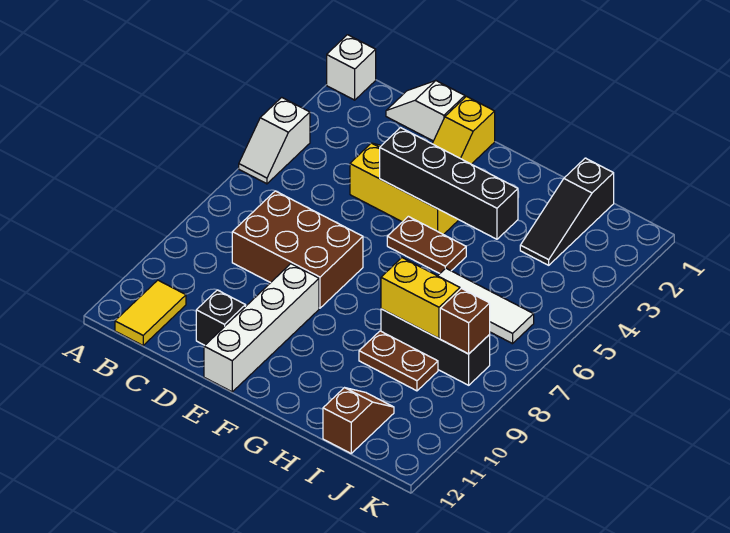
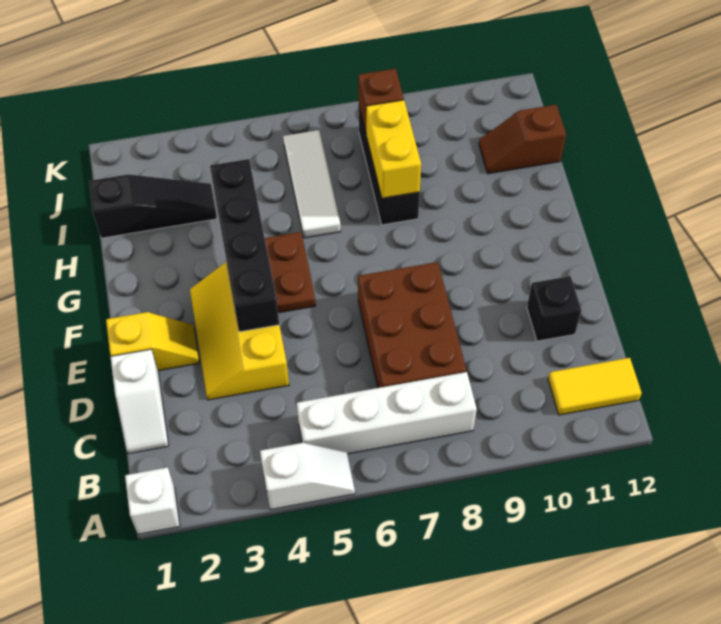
white brick E9:E12 level 1 -> white brick B5:B8 level 1
brown plate H9:I9 level 1 -> none

